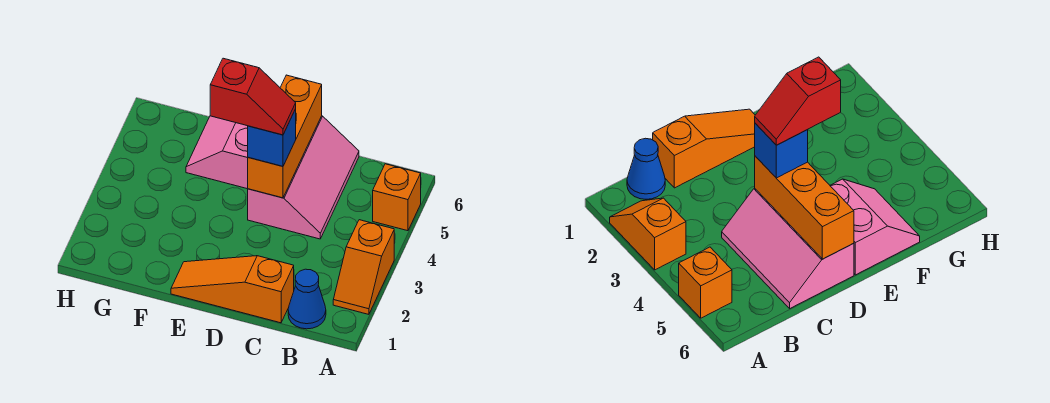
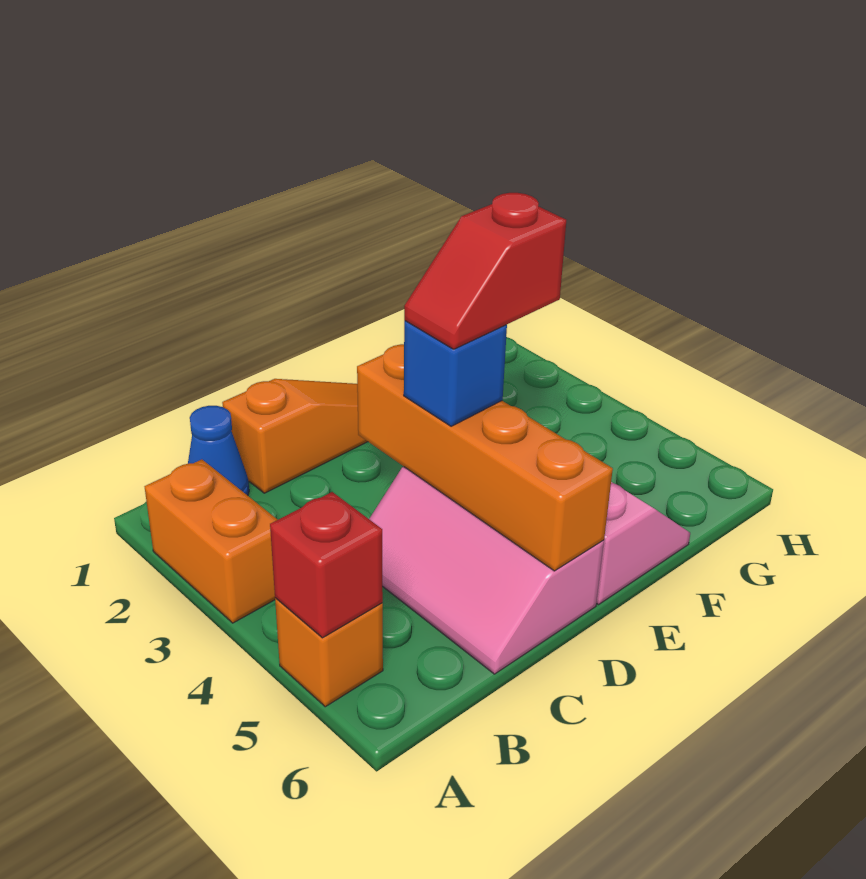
orange slope A2:A3 level 1 top 3 -> orange brick A2:A3 level 1
none -> red brick A5 level 2
orange brick D4:D6 level 2 -> orange brick D3:D6 level 2

